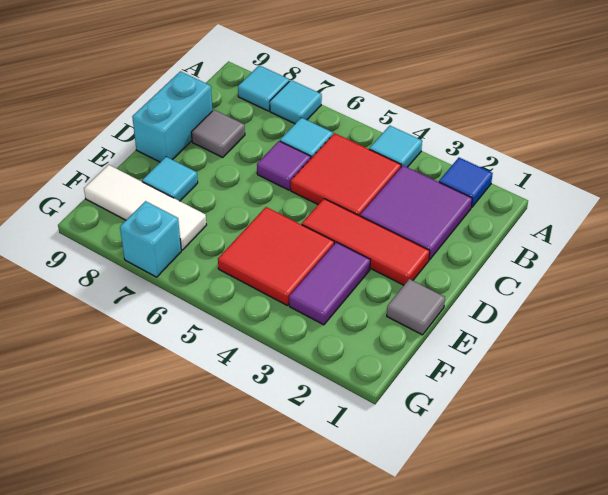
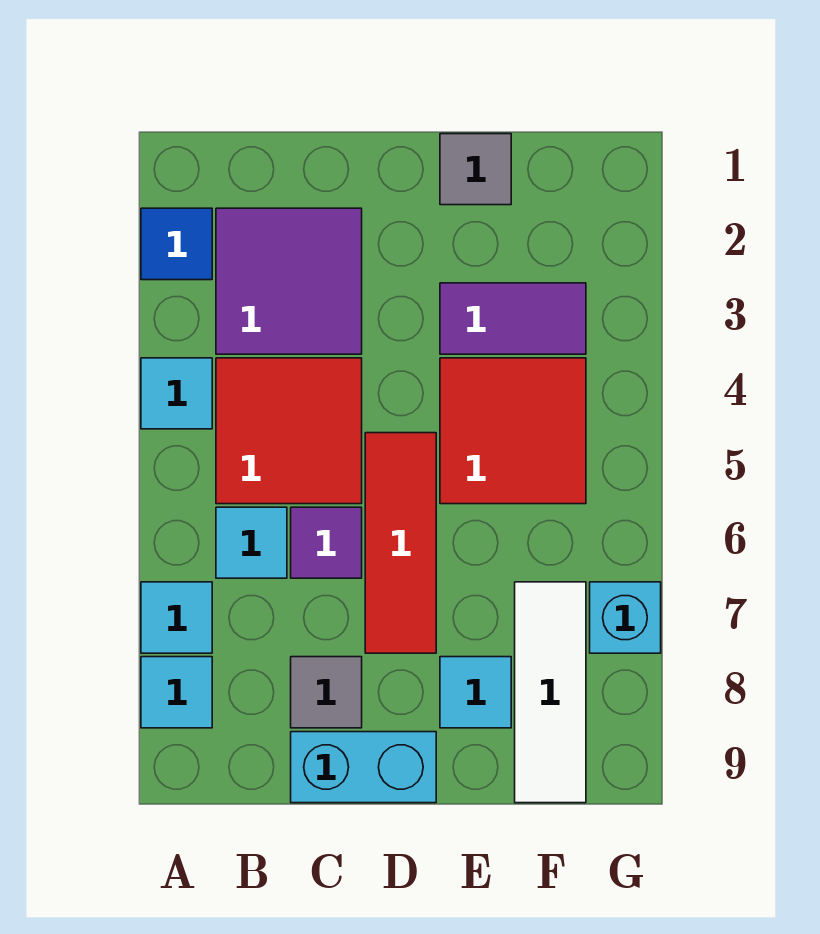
red tile D2:D4 level 1 -> red tile D5:D7 level 1

